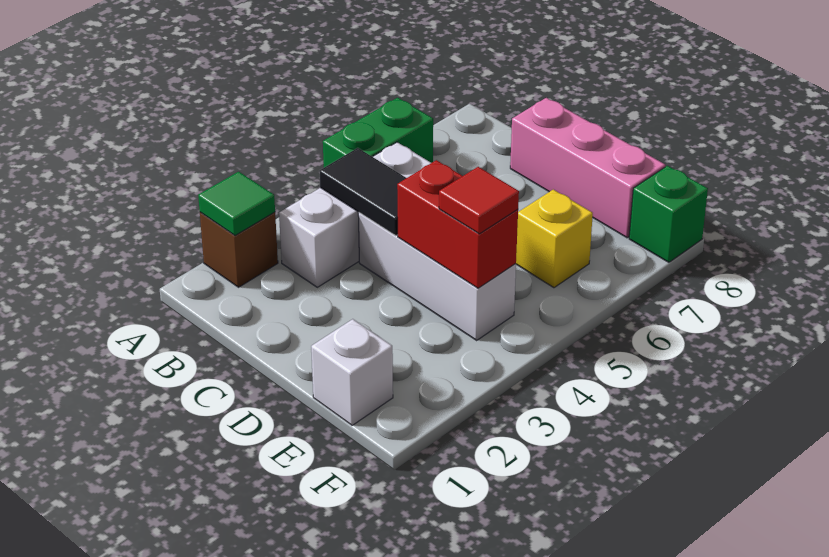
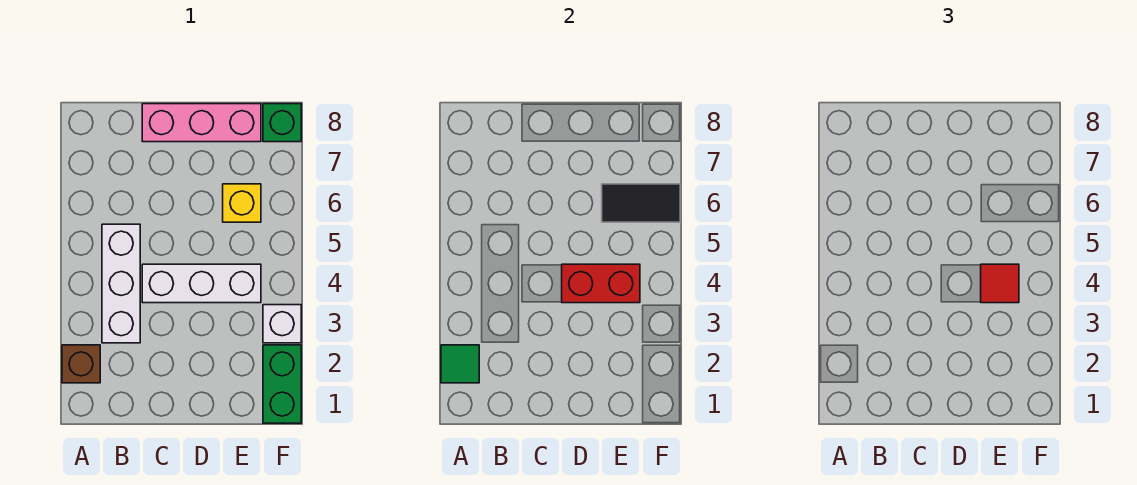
green brick A5:A6 level 1 -> green brick F1:F2 level 1
black tile B4:C4 level 2 -> black tile E6:F6 level 2
white brick E1 level 1 -> white brick F3 level 1

